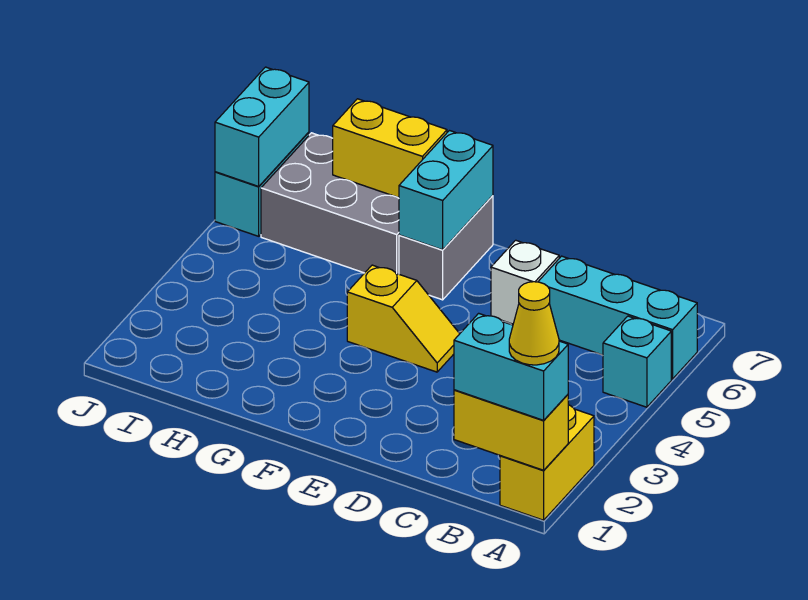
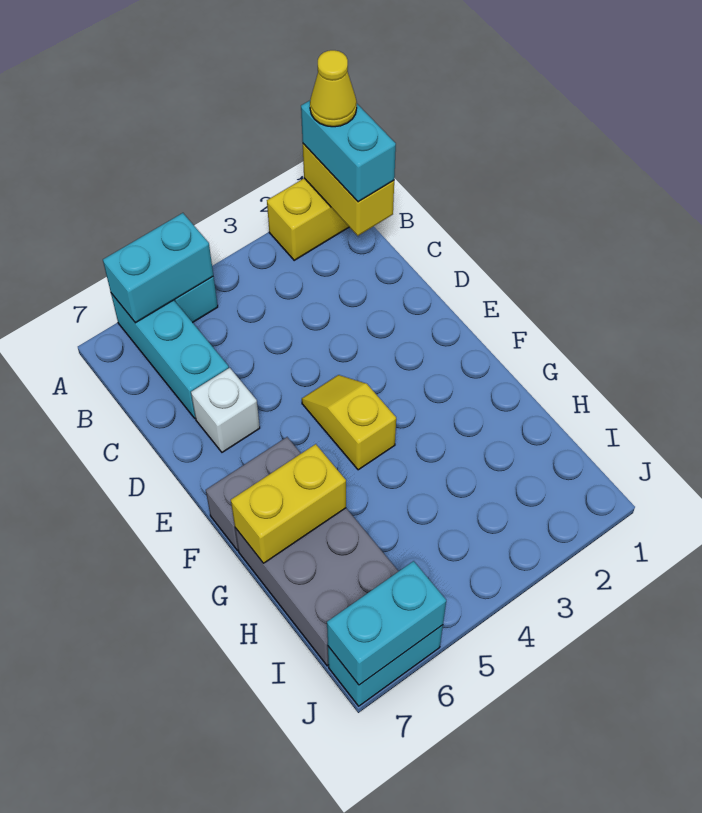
cyan brick F6:F7 level 2 -> cyan brick A5:A6 level 2
yellow brick G7:H7 level 2 -> yellow brick G6:G7 level 2

